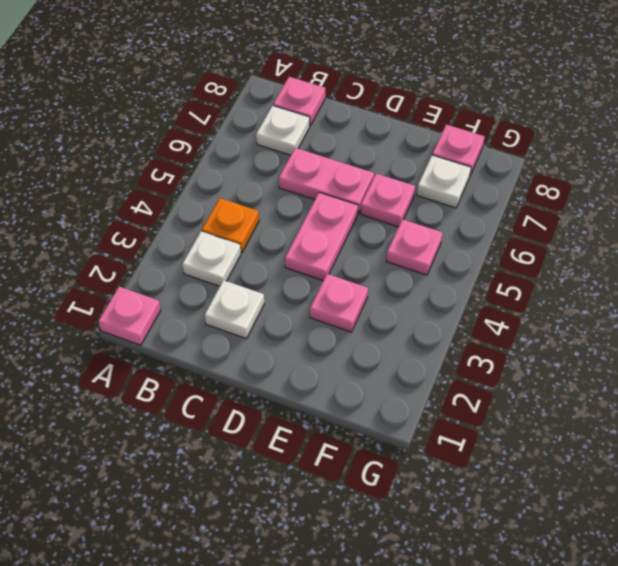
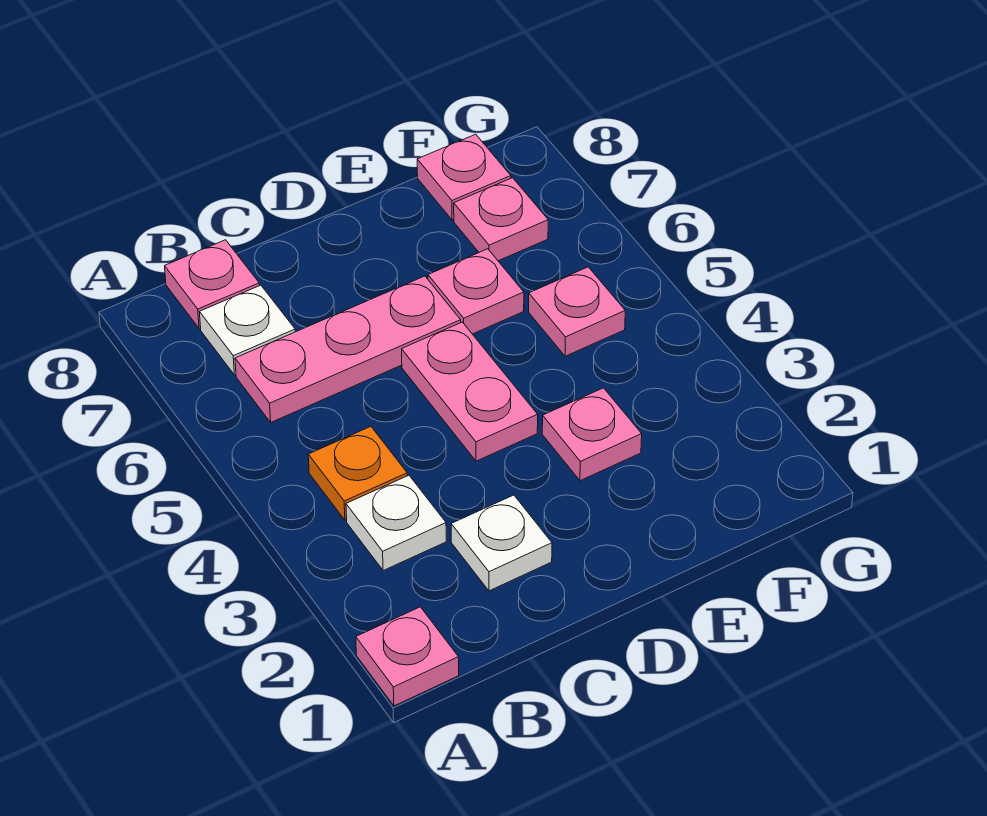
pink plate C6:D6 level 1 -> pink plate B6:D6 level 1
white plate F7 level 1 -> pink plate F7 level 1

